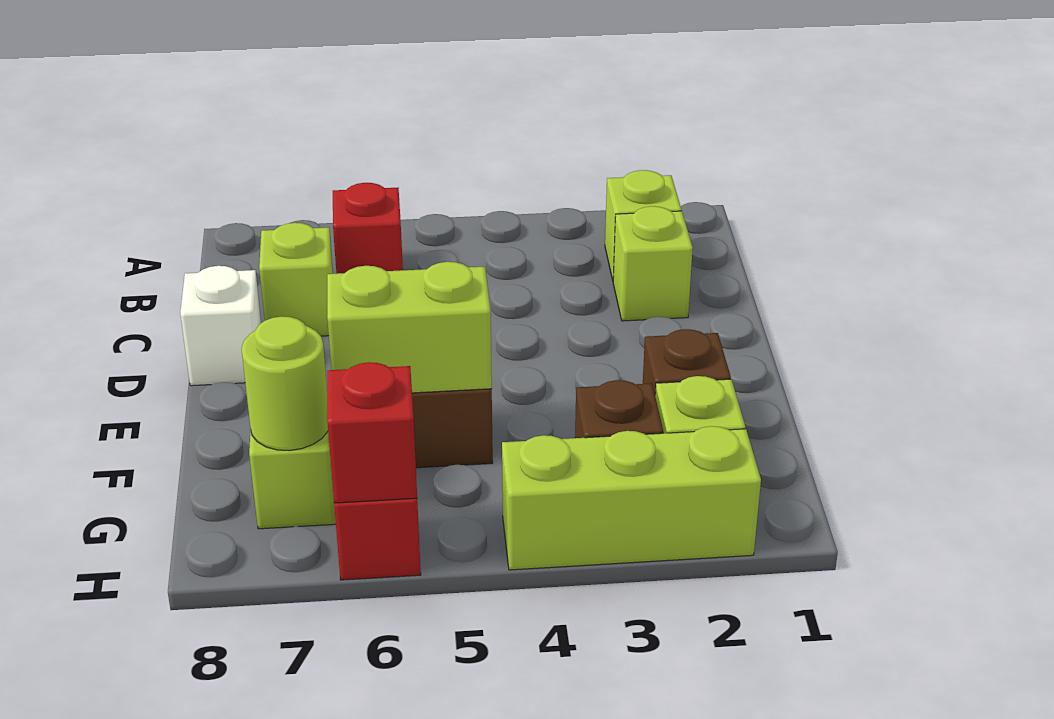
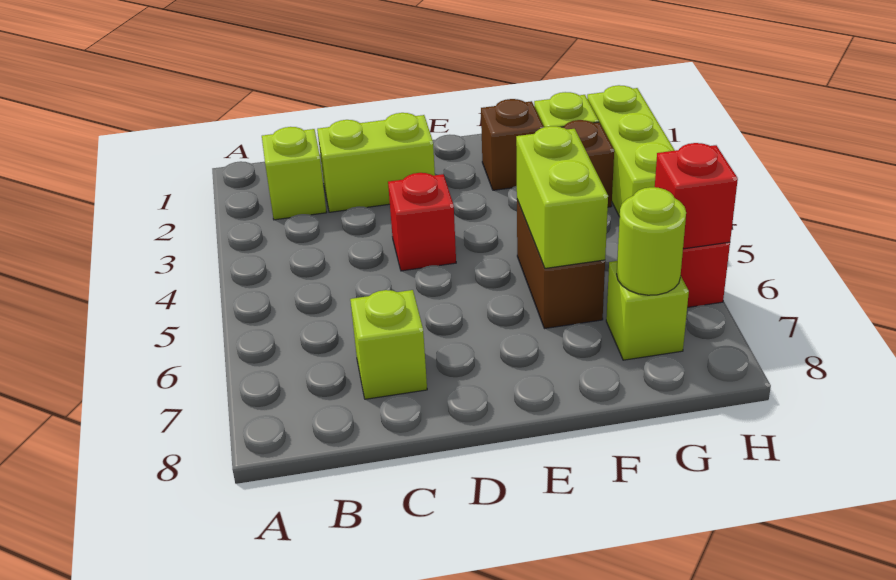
red brick B6 level 1 -> red brick D4 level 1
lime brick C2 level 1 -> lime brick C2:D2 level 1
white brick D8 level 1 -> none

